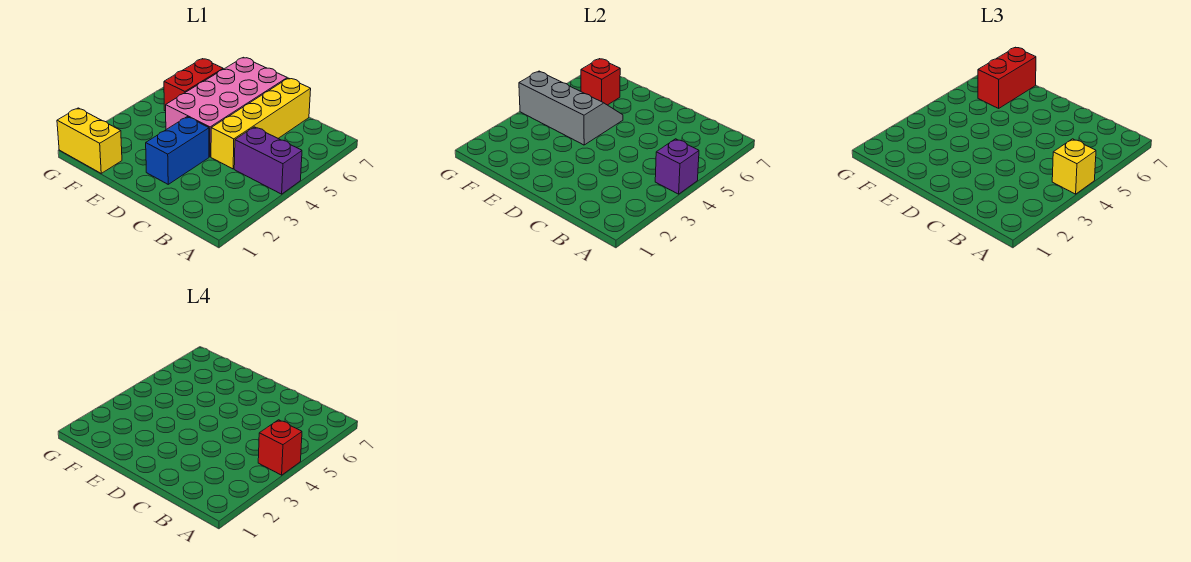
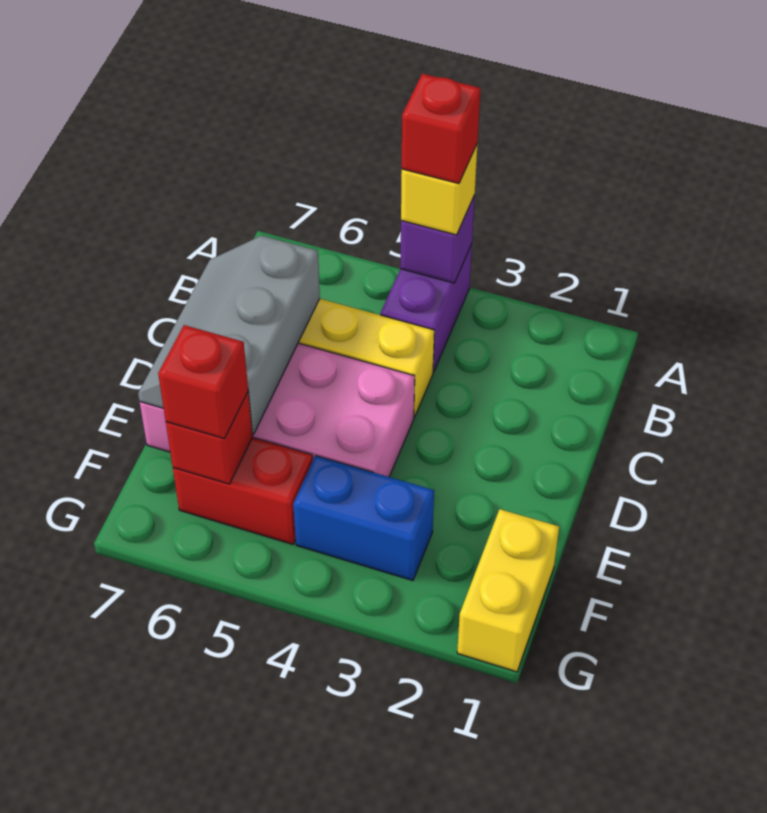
blue brick D2:D3 level 1 -> blue brick F3:F4 level 1
grey slope E4:G5 level 2 top 4 -> grey slope C6:E7 level 2 top 6
red brick F6:F7 level 3 -> red brick F6 level 3

